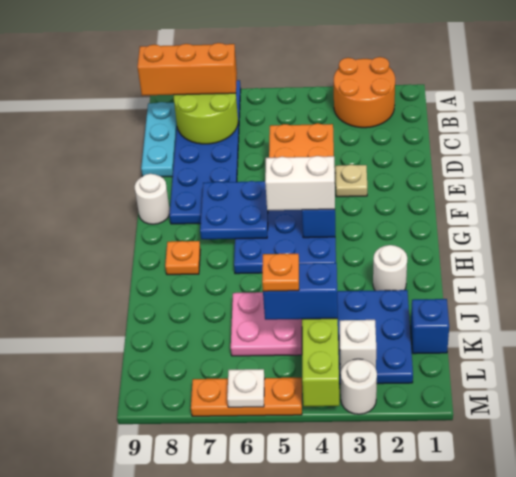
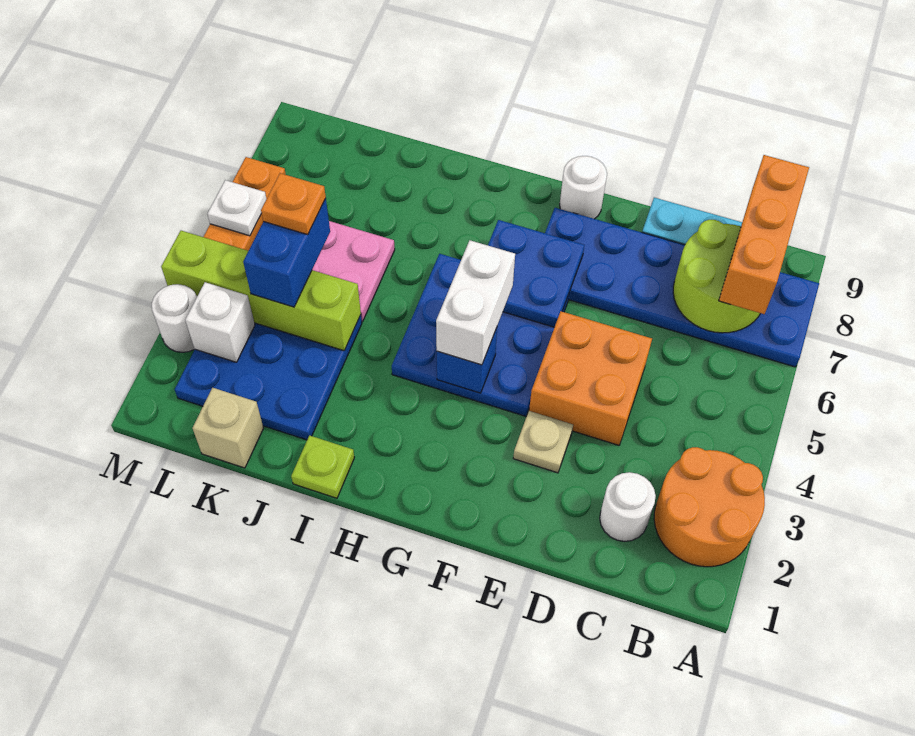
orange plate H8 level 1 -> none
none -> lime plate I1 level 1
white round brick I2 level 1 -> white round brick C2 level 1
blue brick K1 level 1 -> tan brick K1 level 1

